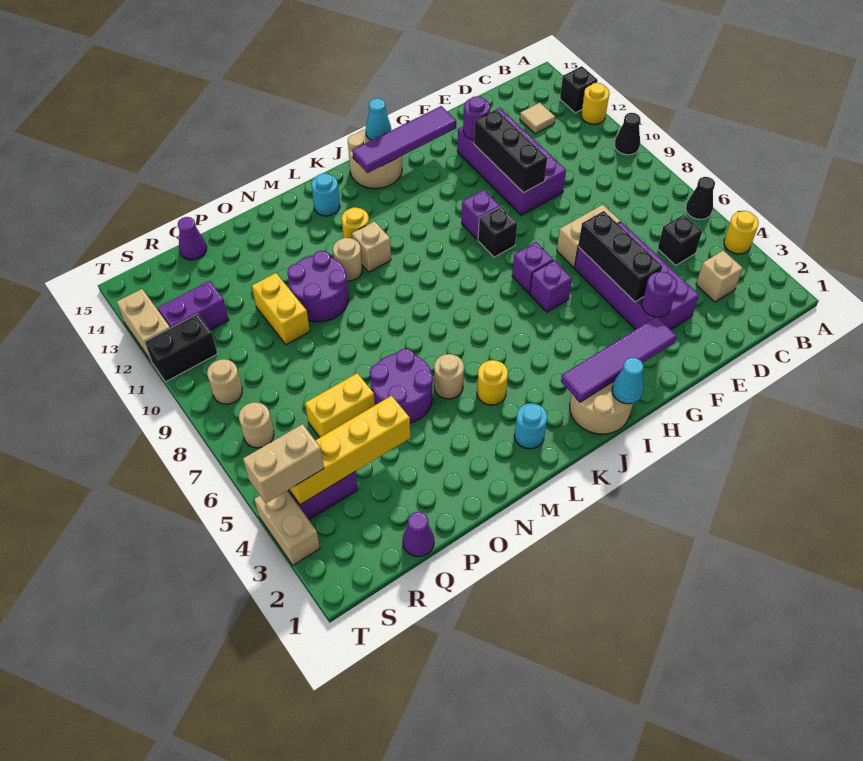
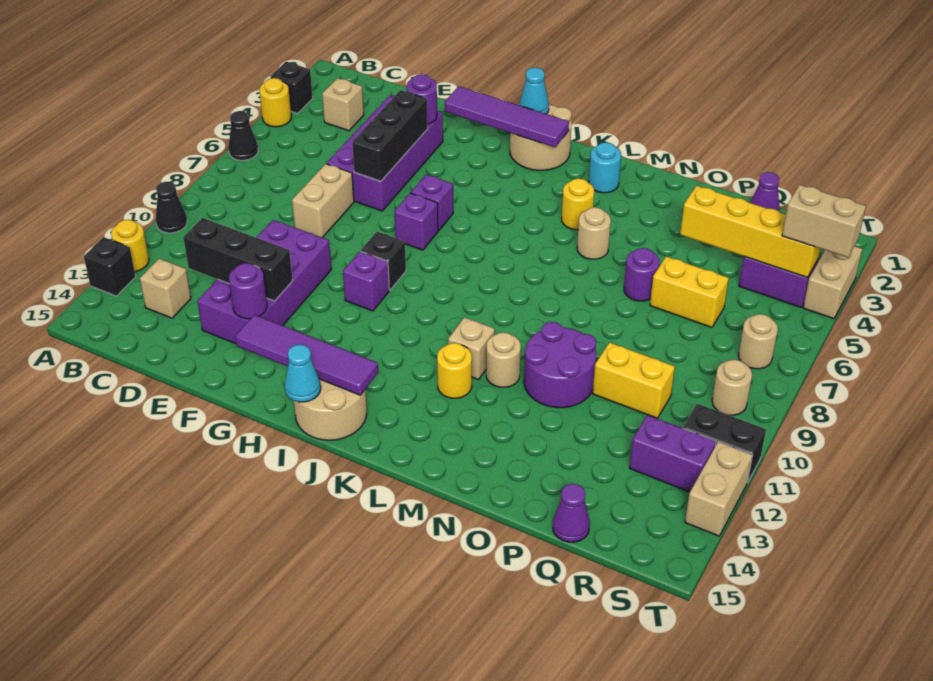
black brick C5 level 1 -> black brick A3 level 1
tan tile C13 level 1 -> tan brick C13 level 1
tan brick E7:F7 level 1 -> tan brick E7:E8 level 1
black brick F10:F12 level 2 -> black brick D12:F12 level 2
cyan round brick L14 level 1 -> none
purple round brick N5:O6 level 1 -> purple round brick O6 level 1
yellow brick P10:P11 level 1 -> yellow brick P10:Q10 level 1

